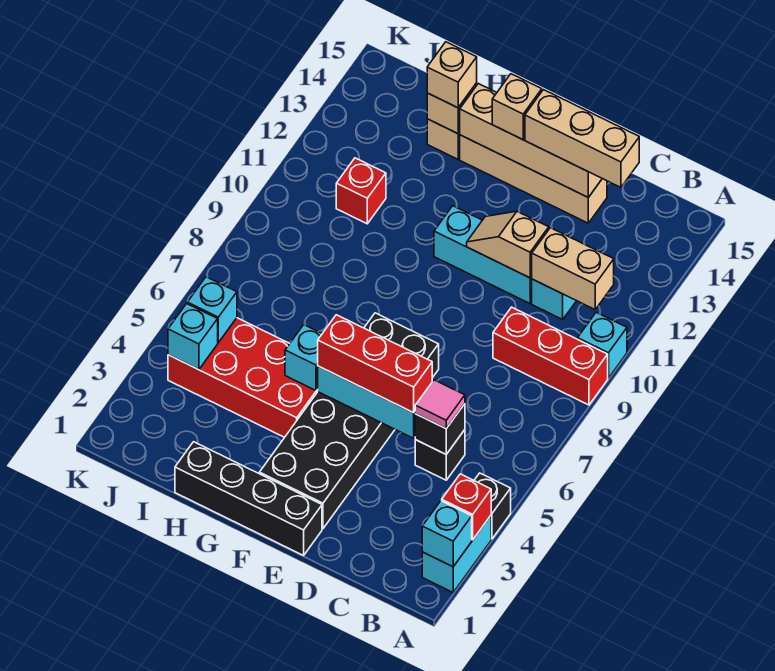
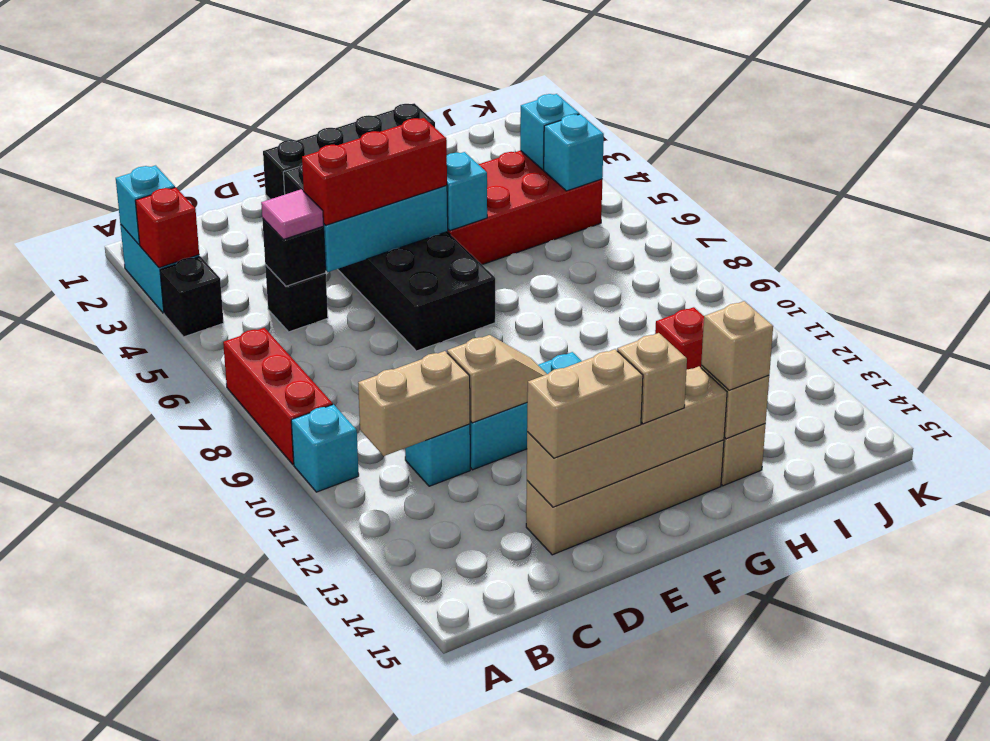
red brick A9:C9 level 1 -> red brick A7:A9 level 1
tan brick C14:E14 level 3 -> tan brick D14:E14 level 3

